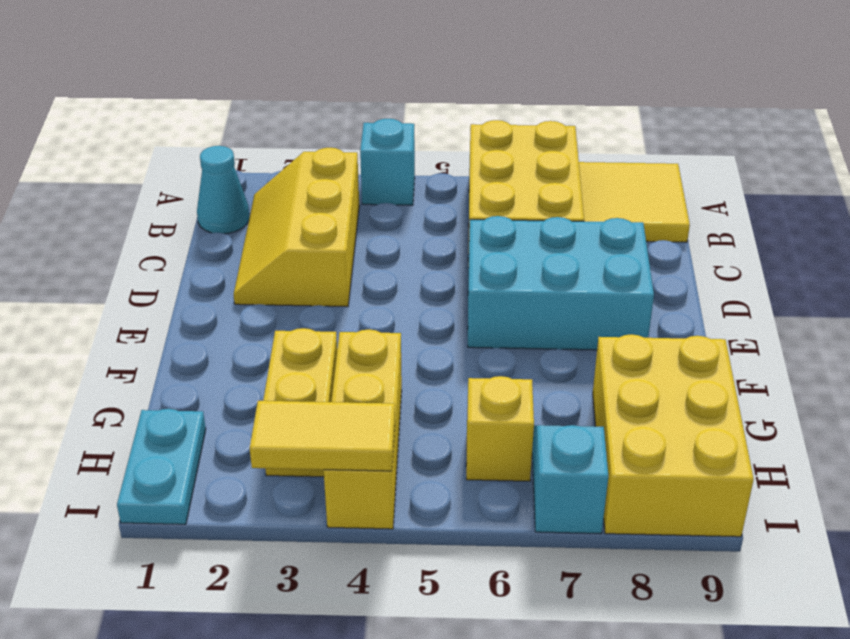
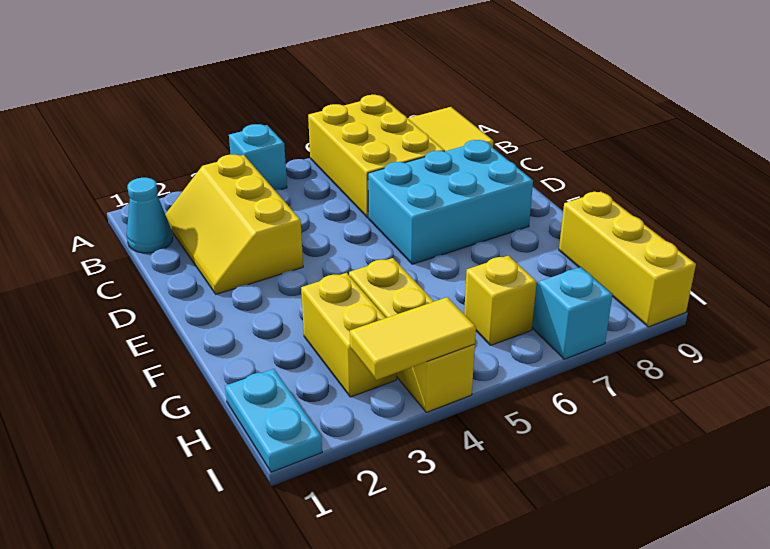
yellow brick G8:I9 level 1 -> yellow brick G9:I9 level 1

